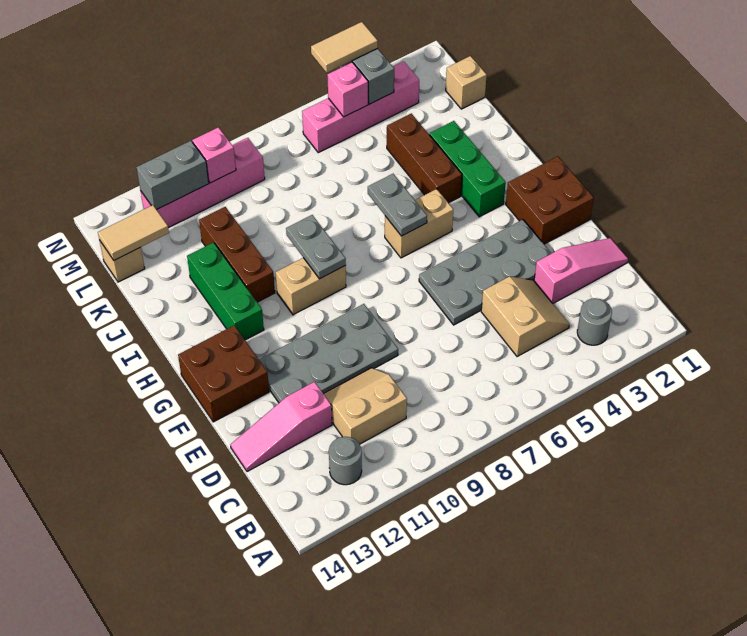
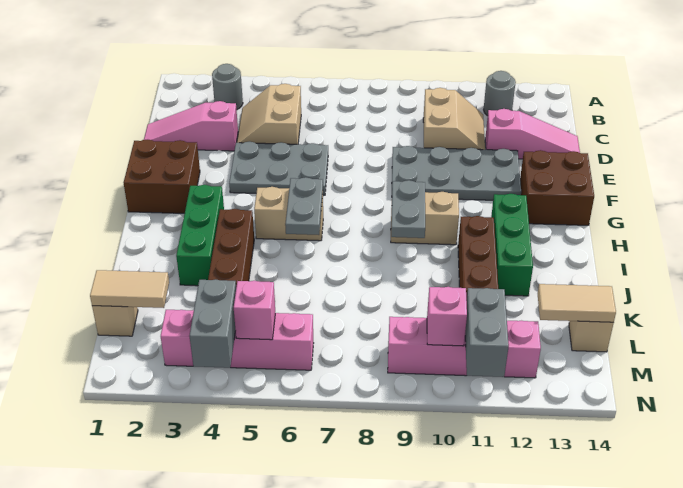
tan slope C10:D11 level 1 top C -> tan slope C10:D11 level 1 top 10
grey plate E3:F6 level 1 -> grey plate E4:F6 level 1
grey brick M11:M12 level 2 -> grey brick M11:N11 level 2
tan tile N4:N5 level 3 -> tan tile L1:L2 level 2

